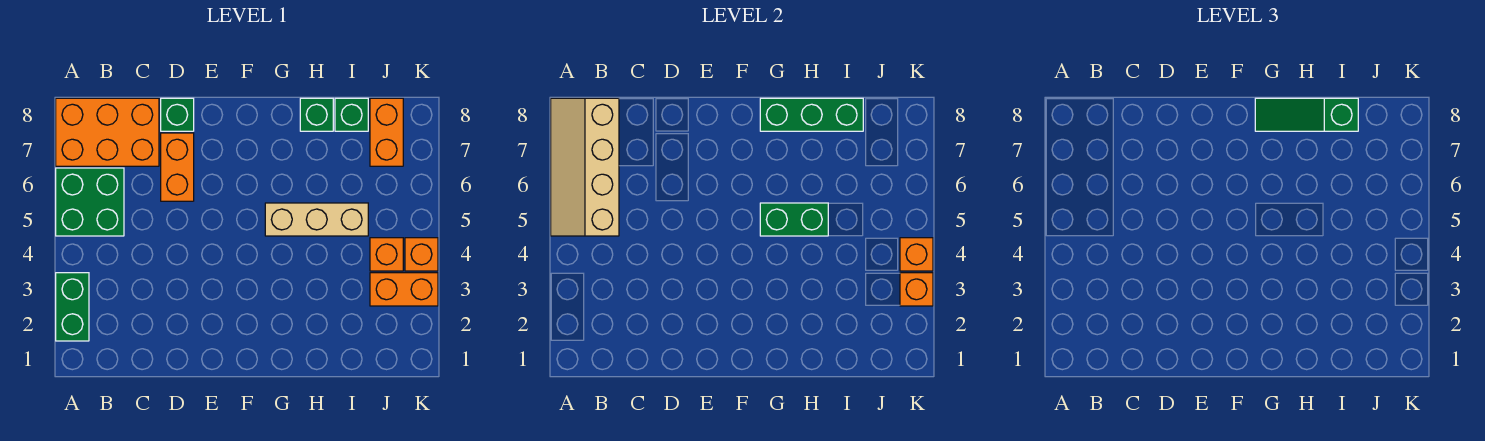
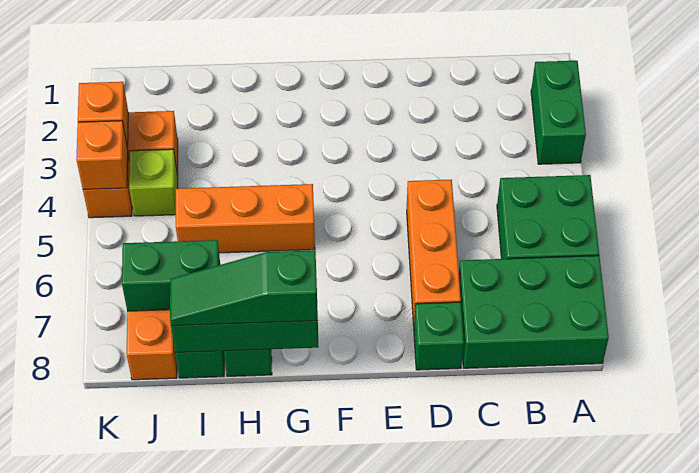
tan slope A5:B8 level 2 top B -> none
orange brick A7:C8 level 1 -> green brick A7:C8 level 1
orange brick D6:D7 level 1 -> orange brick D5:D7 level 1
tan brick G5:I5 level 1 -> orange brick G5:I5 level 1
green brick G5:H5 level 2 -> green brick I7:J7 level 2
green slope G8:I8 level 3 top I -> green slope G8:I8 level 3 top G
orange brick J4 level 1 -> lime brick J4 level 1

